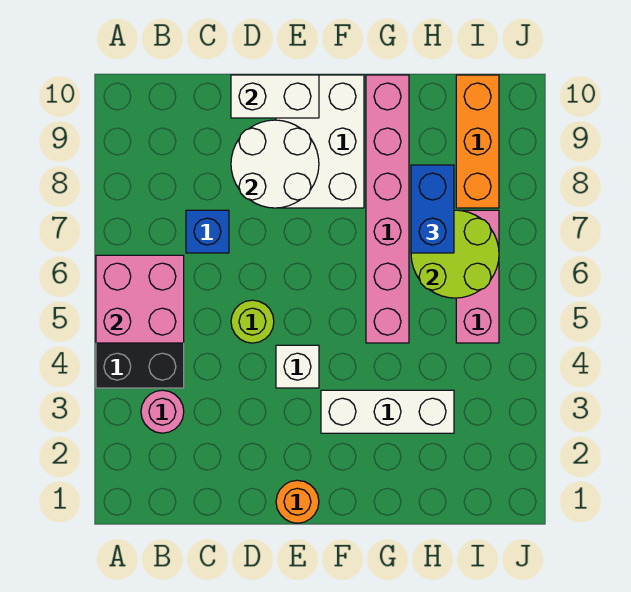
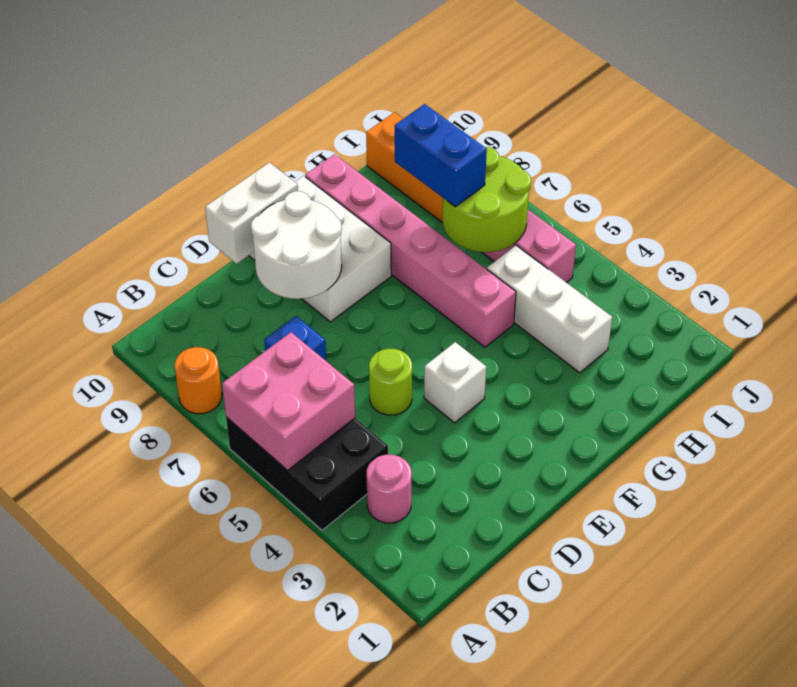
orange round brick E1 level 1 -> orange round brick A8 level 1
white brick F3:H3 level 1 -> white brick H3:H5 level 1

